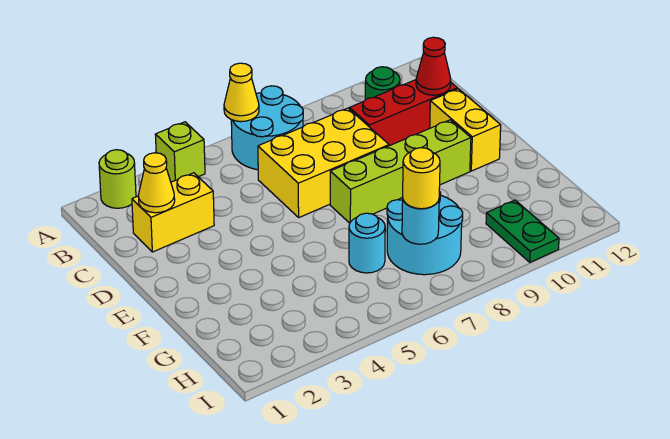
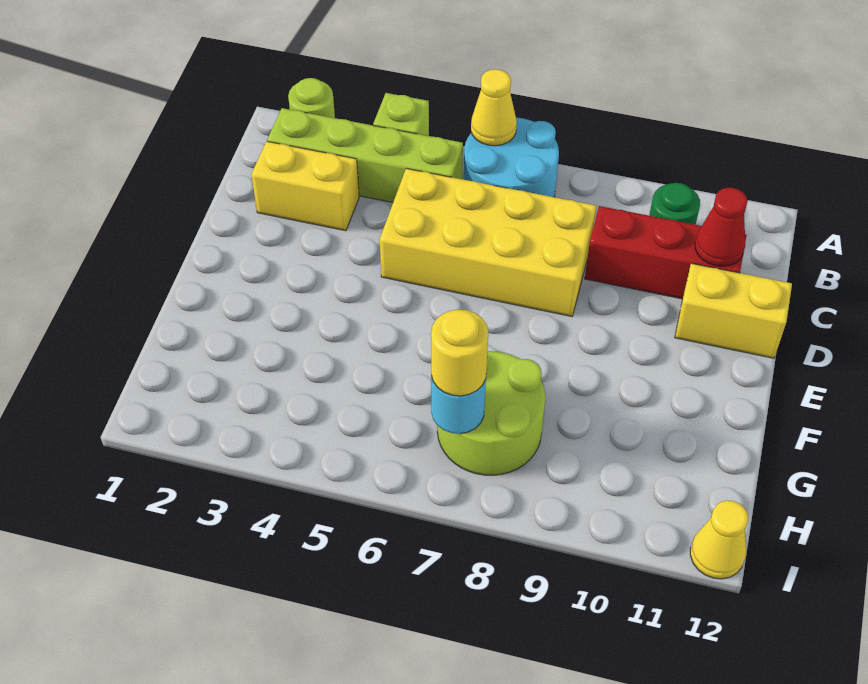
yellow cone C2 level 2 -> yellow cone I12 level 1
yellow brick C6:D8 level 1 -> yellow brick C5:D8 level 1
yellow brick D11:E11 level 1 -> yellow brick D11:D12 level 1
lime brick E7:E10 level 1 -> lime brick B2:B5 level 1
cyan round brick G6 level 1 -> none
cyan round brick G7:H8 level 1 -> lime round brick G7:H8 level 1
green plate H10:I10 level 1 -> none

